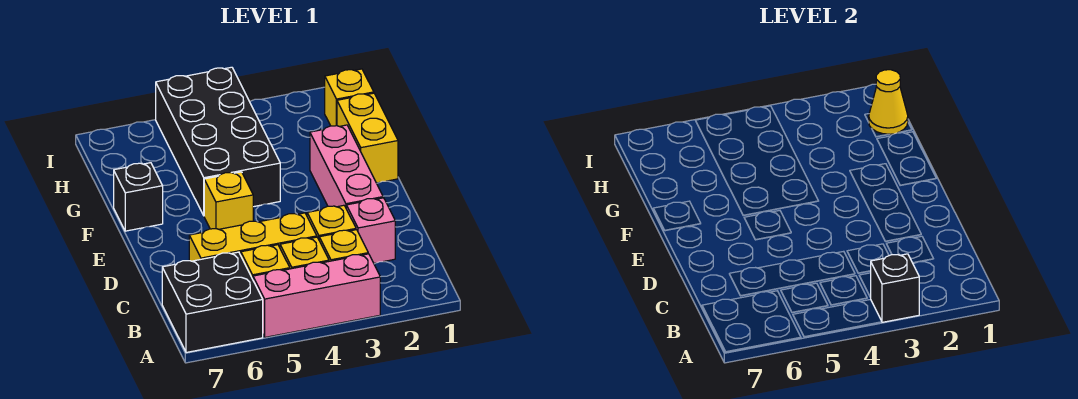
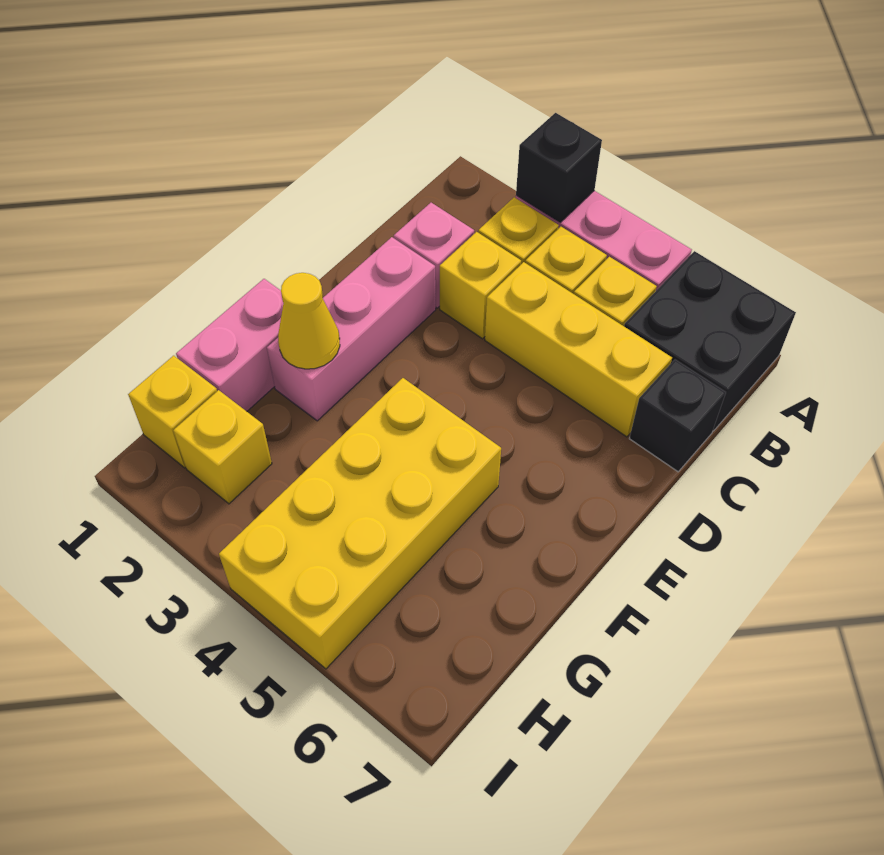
yellow brick E5 level 1 -> yellow brick H2 level 1
yellow brick F1:G1 level 1 -> pink brick F1:G1 level 1
black brick F4:I5 level 1 -> yellow brick F4:I5 level 1
black brick F7 level 1 -> black brick C7 level 1
yellow cone H1 level 2 -> yellow cone F2 level 2

